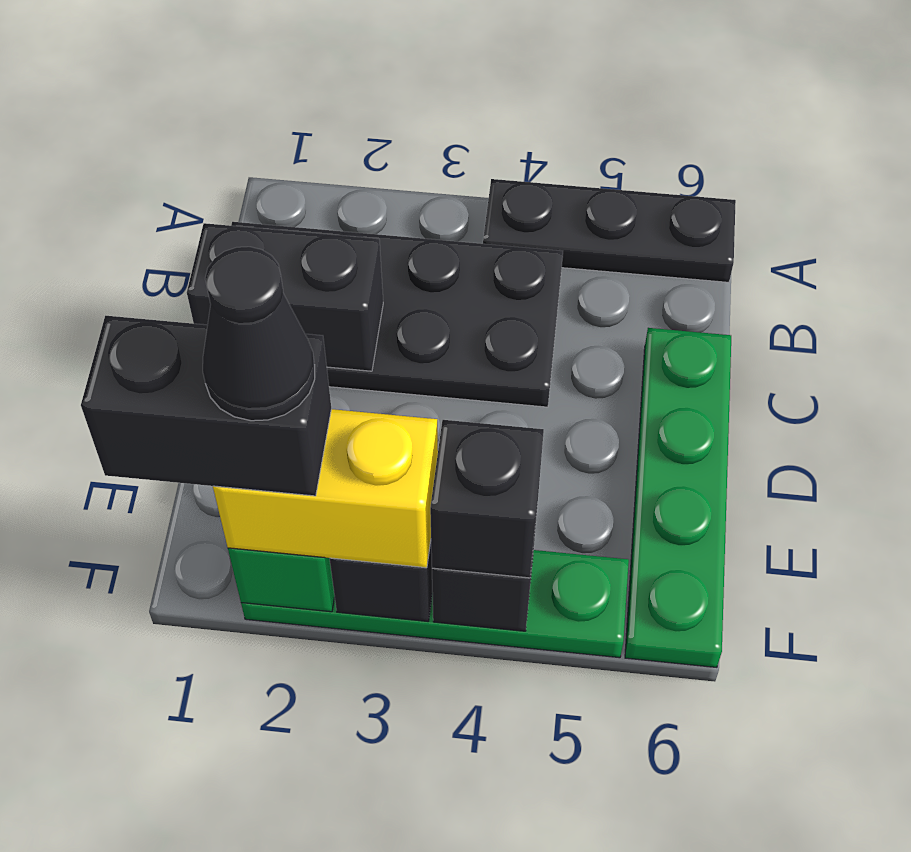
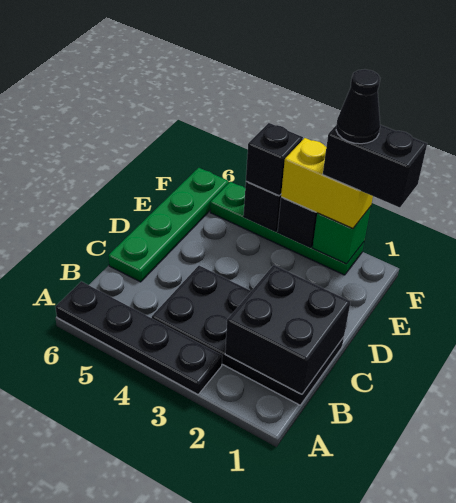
black plate A4:A6 level 1 -> black plate A3:A6 level 1
black brick C1:C2 level 2 -> black brick B1:C2 level 2

